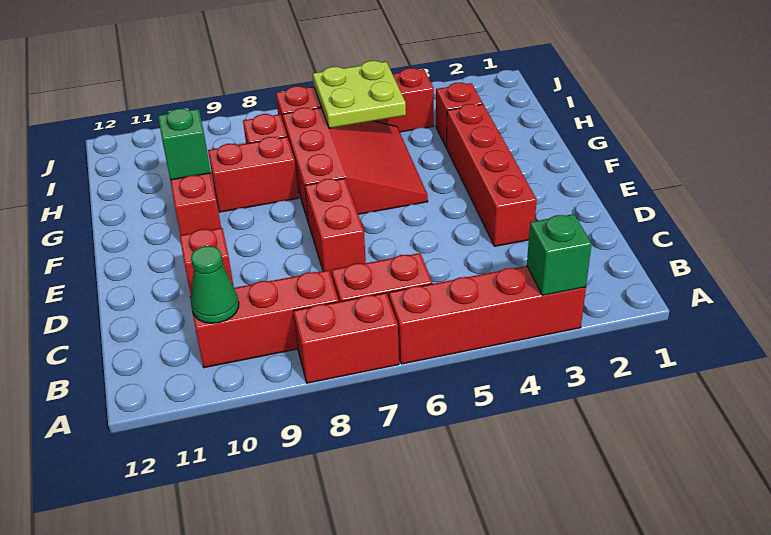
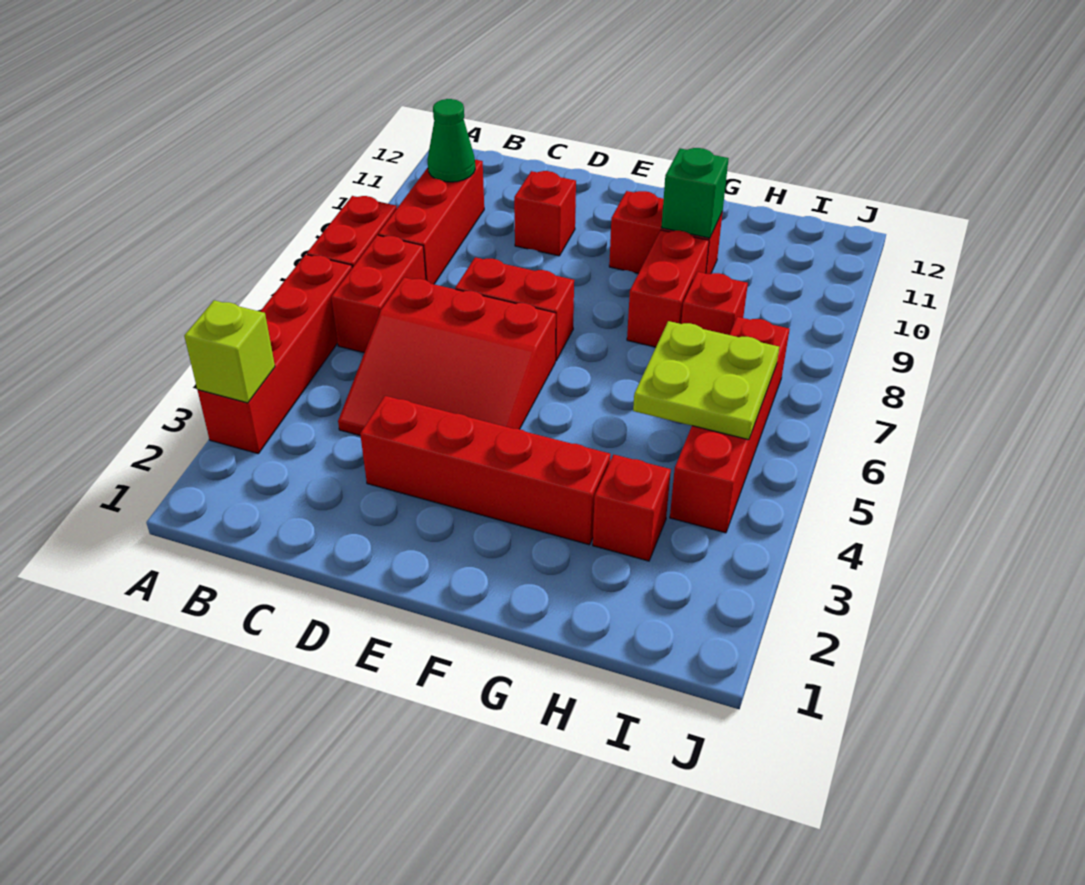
green brick A3 level 2 -> lime brick A3 level 2
red slope F5:H7 level 1 top 7 -> red slope C4:E6 level 1 top 6

